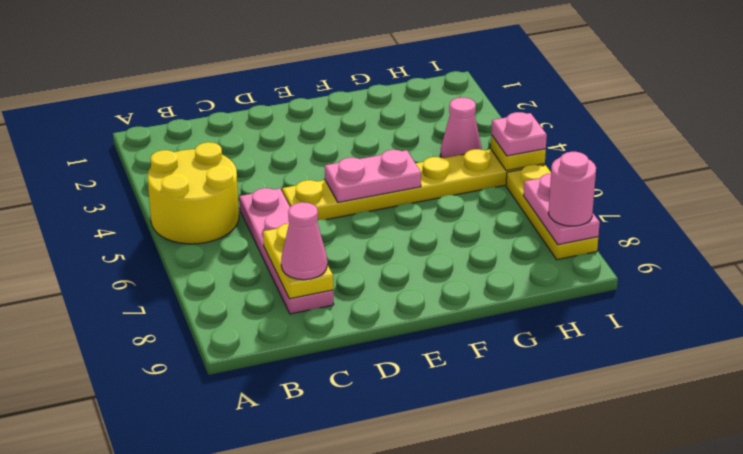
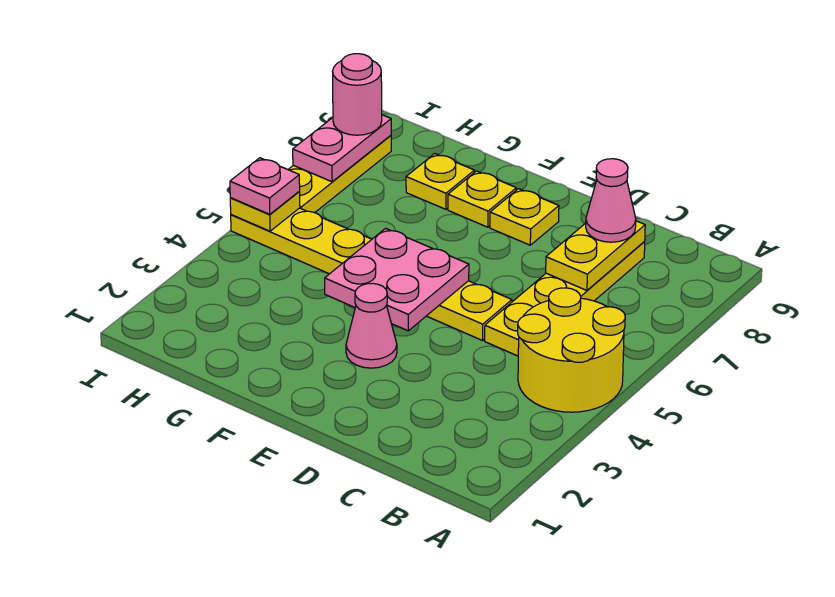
pink plate C5:C8 level 1 -> yellow plate C5:C8 level 1
pink plate E5:F5 level 2 -> pink plate E4:F5 level 2
none -> yellow plate E8 level 1
none -> yellow plate F8 level 1
none -> yellow plate G8 level 1
pink cone H4 level 1 -> pink cone E3 level 1

